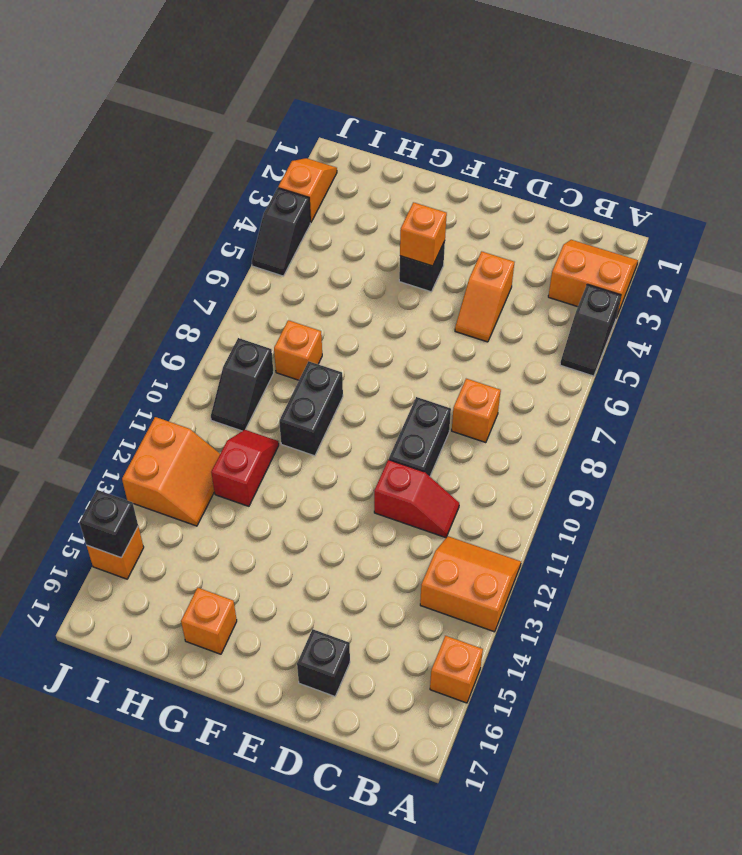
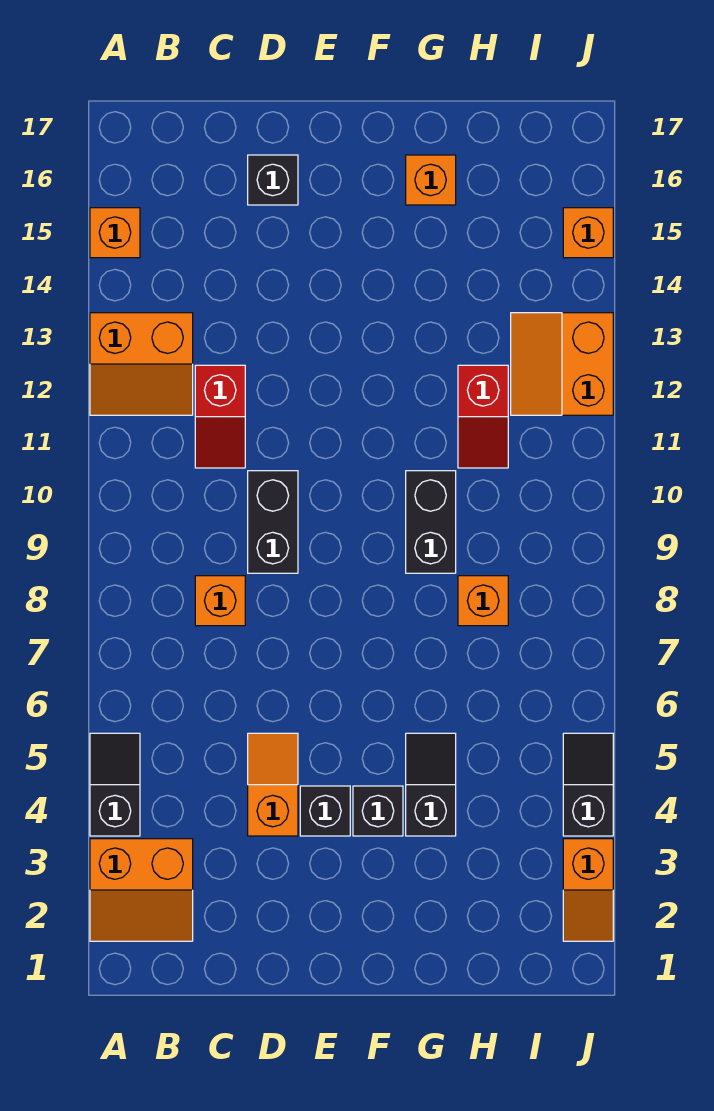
red slope C11:D11 level 1 top D -> red slope C11:C12 level 1 top 12
orange brick F4 level 2 -> none
black slope I9:I10 level 1 top 9 -> black slope G4:G5 level 1 top 4
black brick J15 level 2 -> black brick E4 level 1

